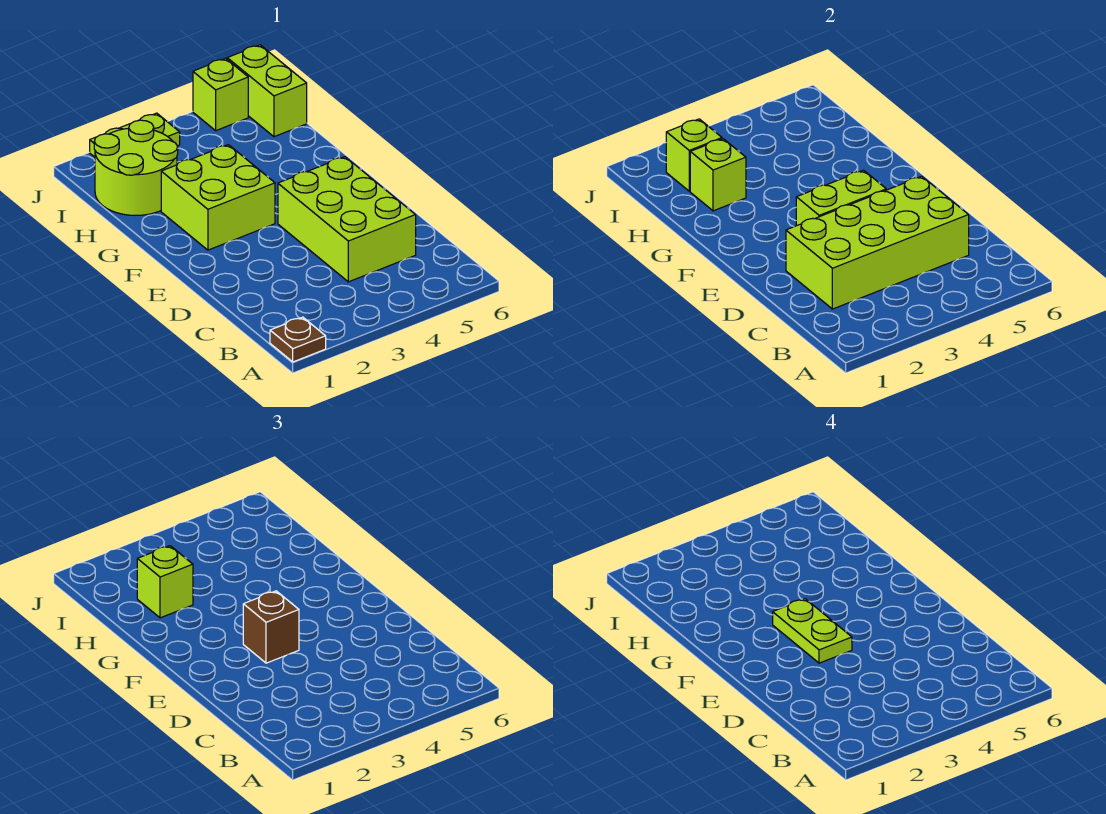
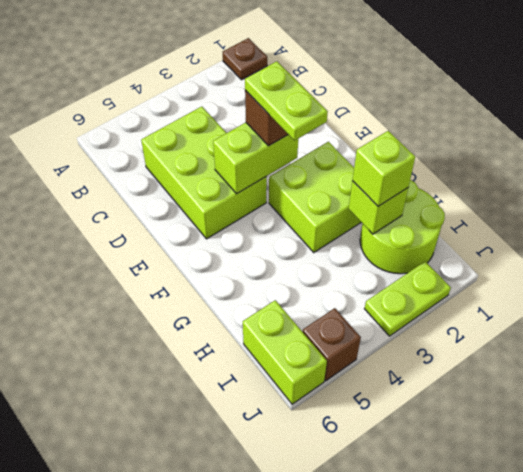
lime brick C2:D5 level 2 -> none
lime brick I2 level 2 -> none
lime brick J5 level 1 -> brown brick J5 level 1

